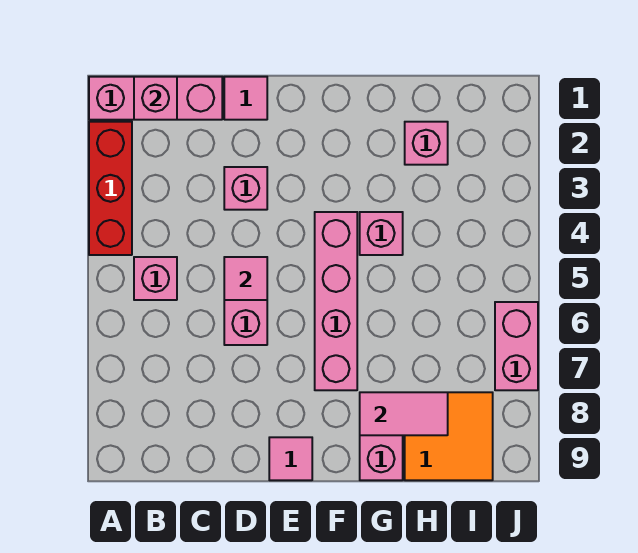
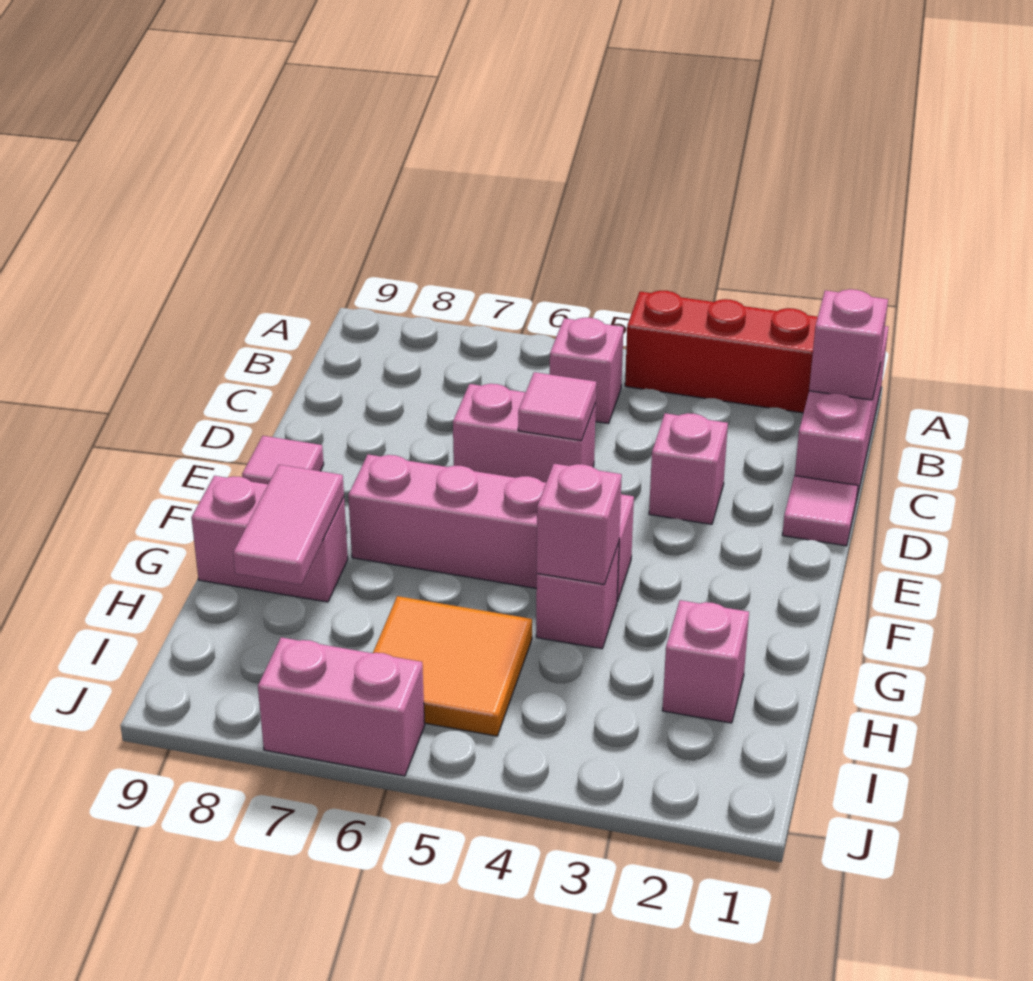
none -> pink brick G4 level 2
orange tile H8:I9 level 1 -> orange tile H5:I6 level 1

